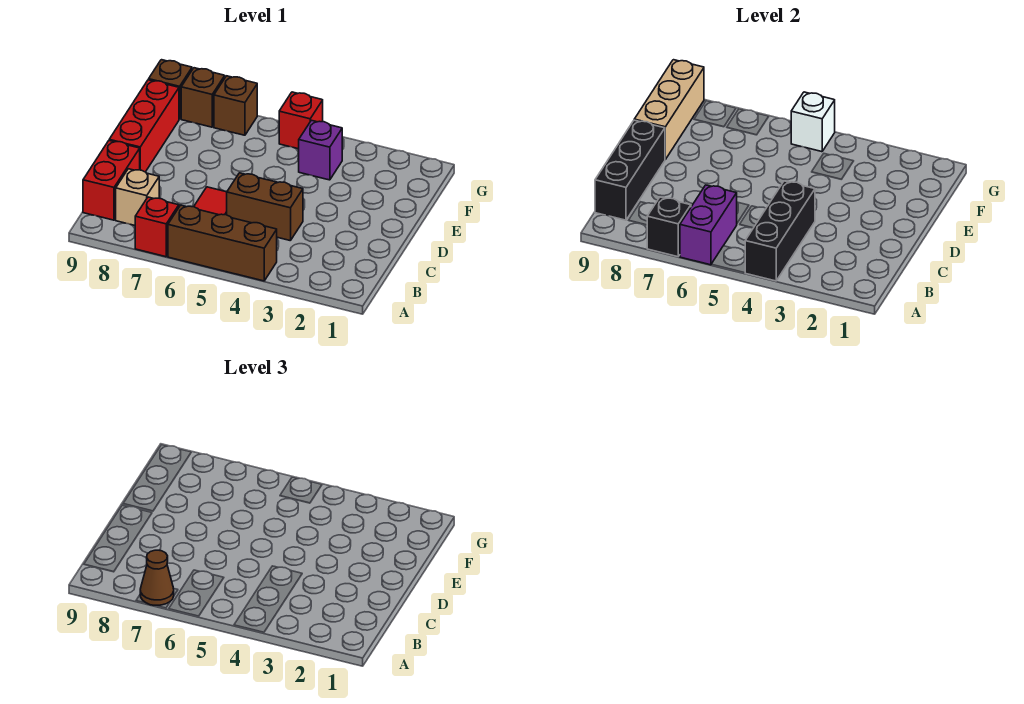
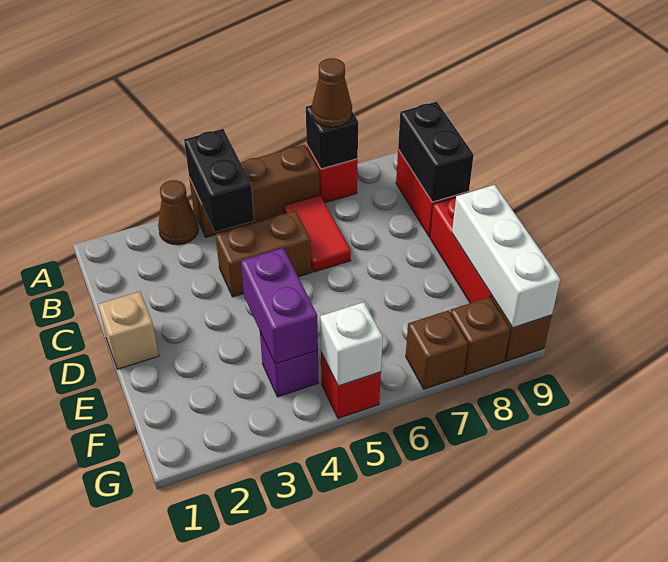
none -> brown cone A3 level 1
black brick A4:C4 level 2 -> black brick A4:B4 level 2
purple brick A6:B6 level 2 -> purple brick E4:F4 level 2
tan brick B8 level 1 -> tan brick D1 level 1
black brick B9:D9 level 2 -> black brick B9:C9 level 2
tan brick E9:G9 level 2 -> white brick E9:G9 level 2

